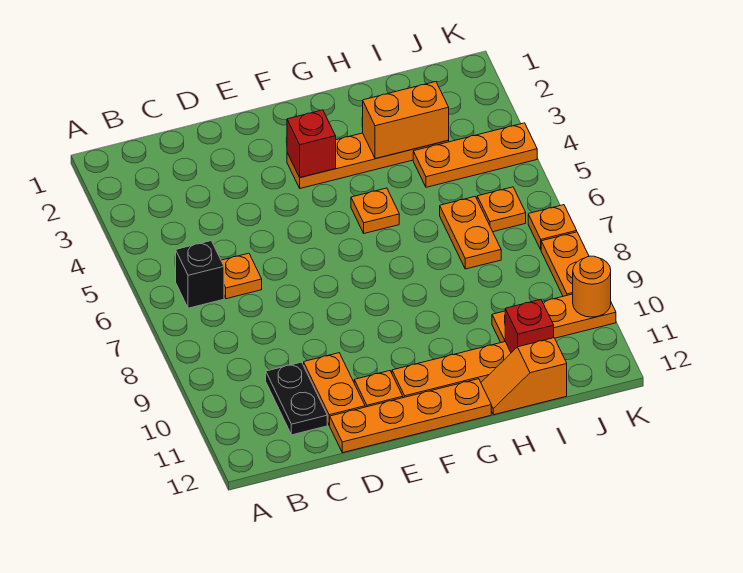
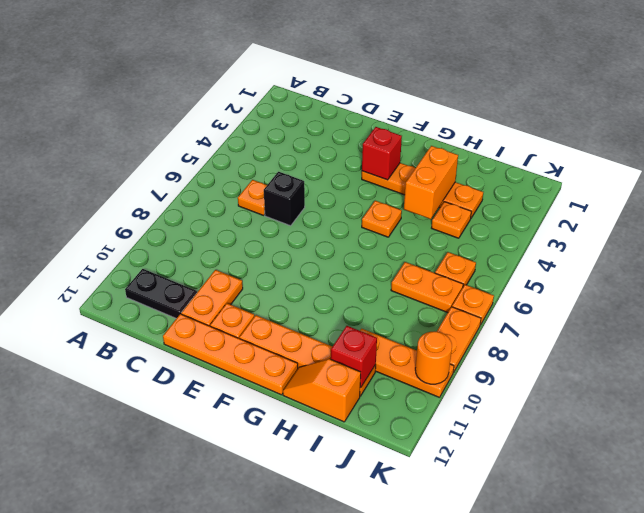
black brick B6 level 1 -> black brick D6 level 1
black plate C10:C11 level 1 -> black plate B11:C11 level 1
orange brick H3:I3 level 2 -> orange brick H3:H4 level 2
orange plate I4:K4 level 1 -> orange plate I4 level 1
orange plate I6:I7 level 1 -> orange plate I7:J7 level 1

